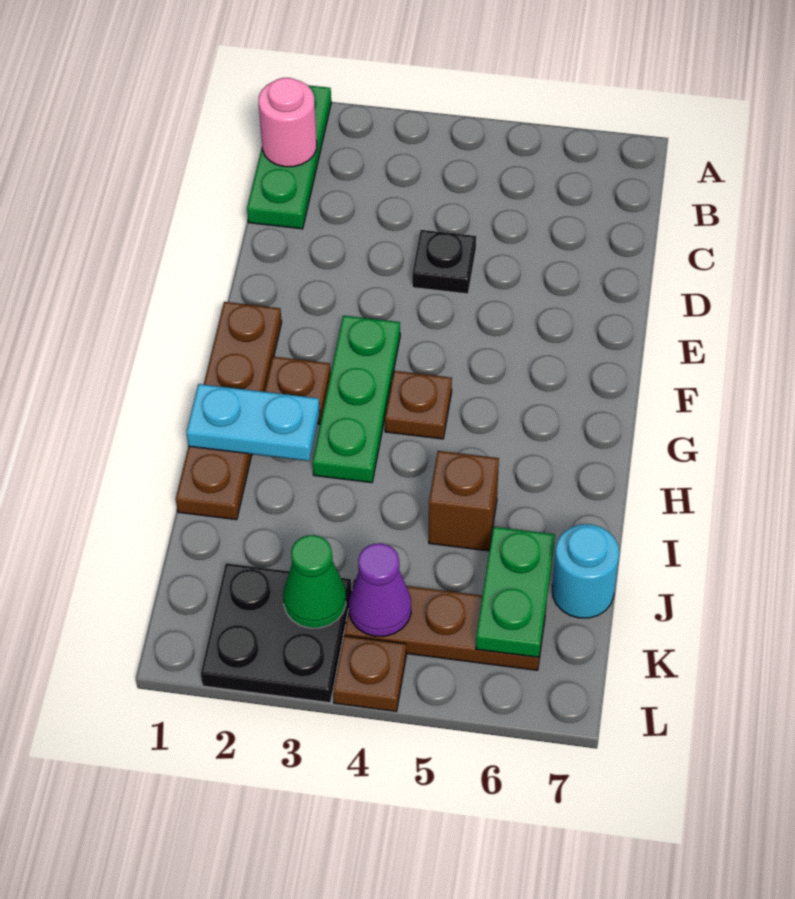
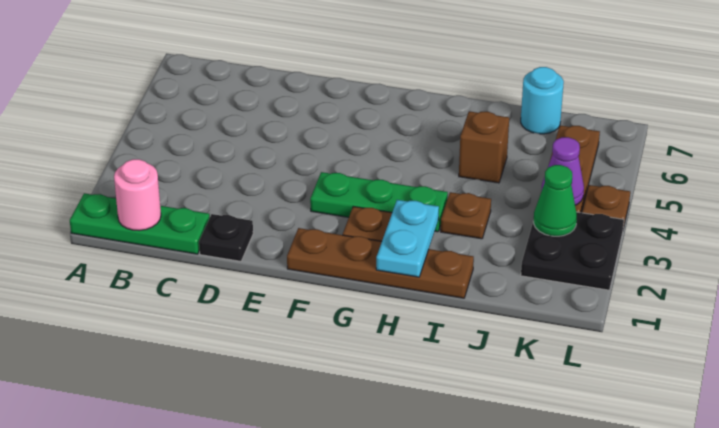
black plate D4 level 1 -> black plate D1 level 1
brown plate G4 level 1 -> brown plate I3 level 1
green plate J6:K6 level 2 -> none

